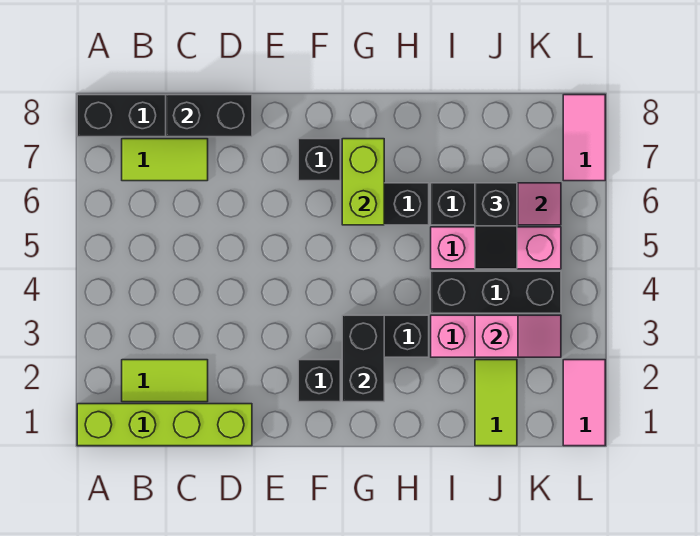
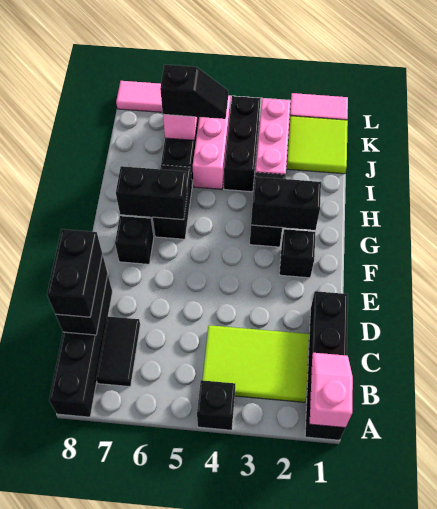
lime brick A1:D1 level 1 -> black brick A1:D1 level 1
none -> black brick A4 level 1
lime tile B2:C2 level 1 -> lime tile B2:C4 level 1
lime tile B7:C7 level 1 -> black tile B7:C7 level 1
none -> black brick C8:D8 level 3
lime brick G6:G7 level 2 -> black brick G6:G7 level 2
lime tile J1:J2 level 1 -> lime tile J1:K2 level 1
pink slope J3:K3 level 2 top J -> pink slope A1:B1 level 2 top A

